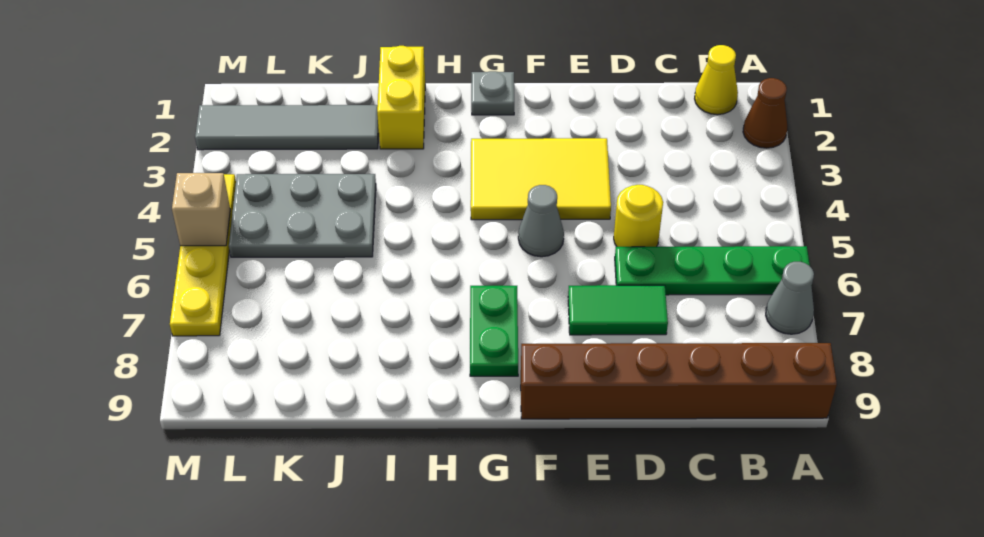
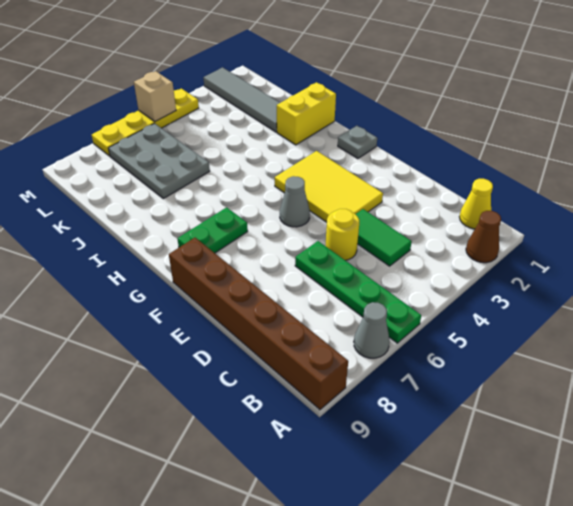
green tile D7:E7 level 1 -> green tile C4:D4 level 1
grey plate J4:L5 level 1 -> grey plate J6:L7 level 1

